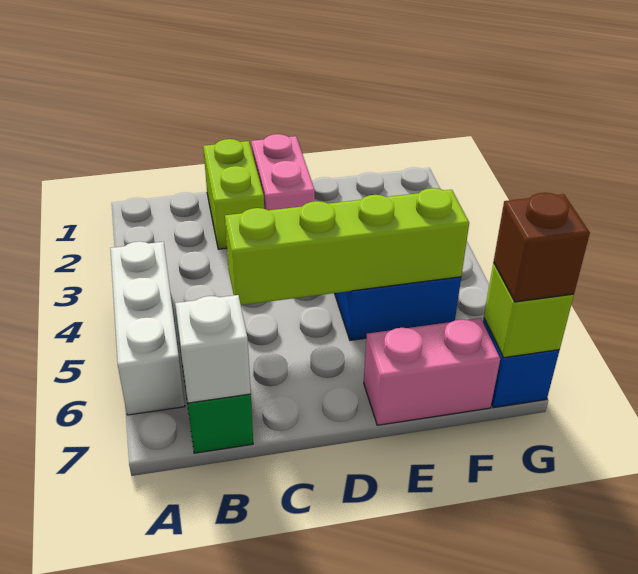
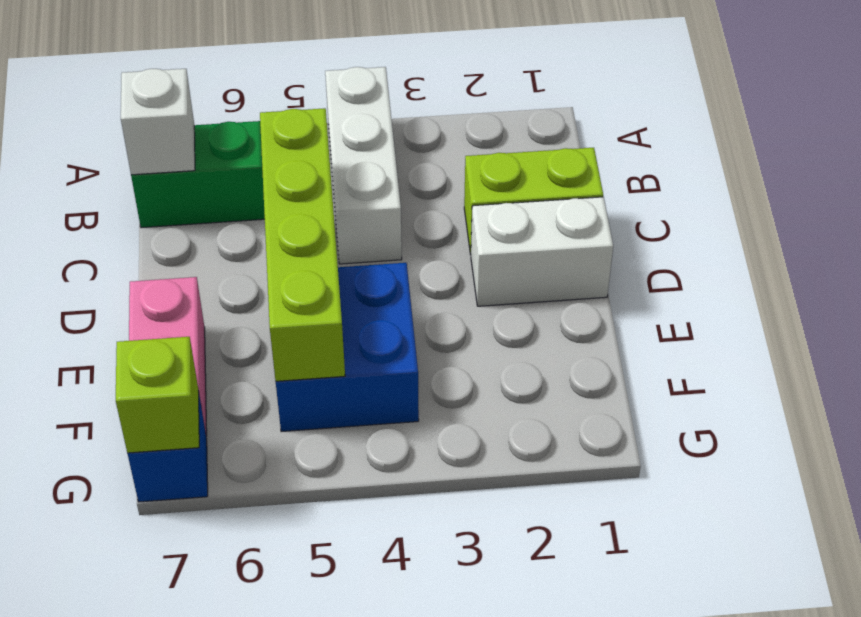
white brick A4:A6 level 1 -> white brick A4:C4 level 1
pink brick D1:D2 level 1 -> white brick D1:D2 level 1
brown brick G7 level 3 -> none

